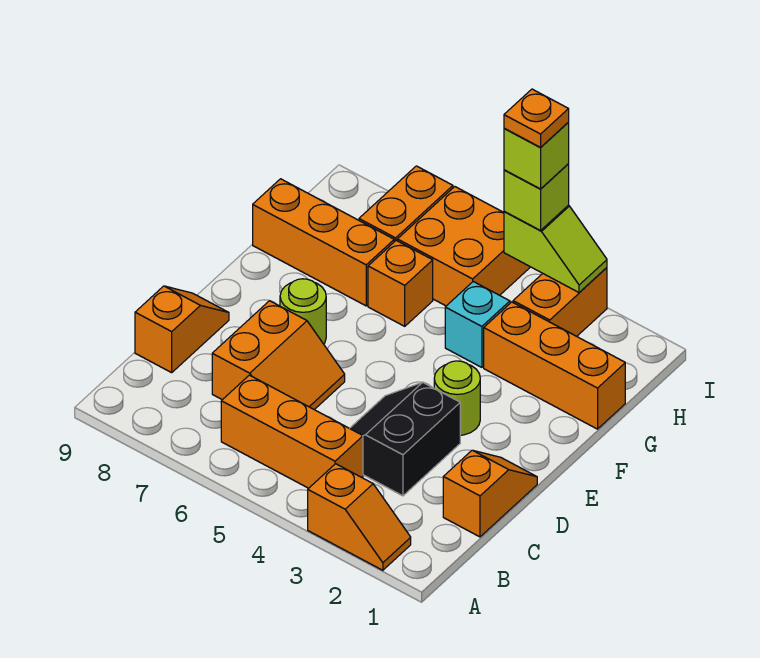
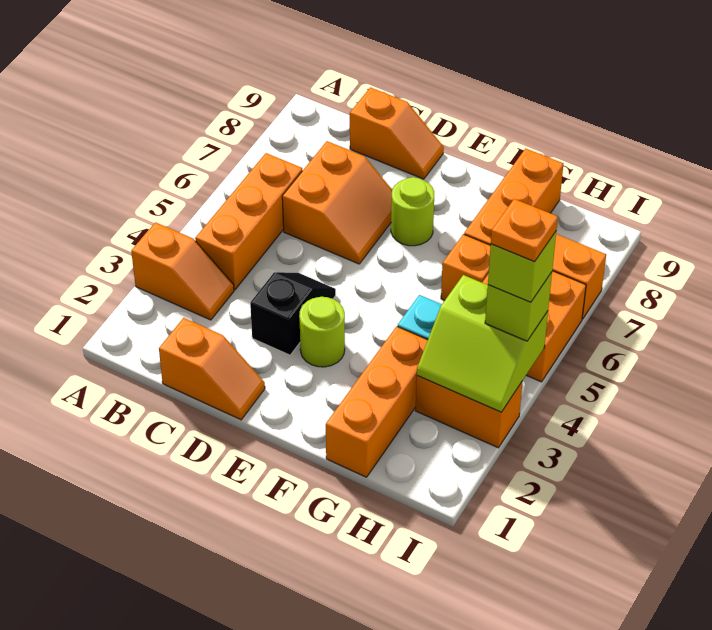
orange slope A2:A3 level 1 top 3 -> orange slope A3:B3 level 1 top A
black slope C3:D4 level 1 top 3 -> black slope D3:D4 level 1 top 3
orange slope C6:D7 level 1 top 7 -> orange slope C6:D7 level 1 top C
lime slope I3:I4 level 2 top 4 -> lime slope H3:I4 level 2 top 4

